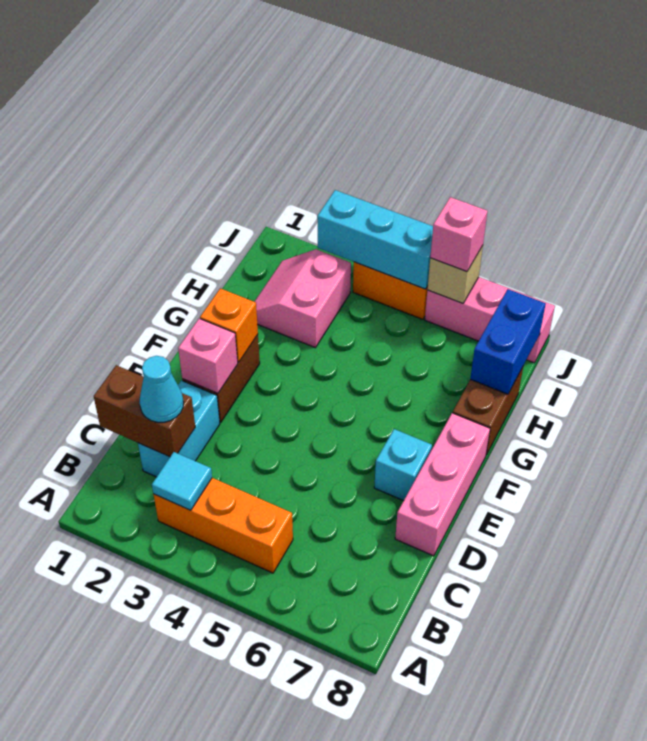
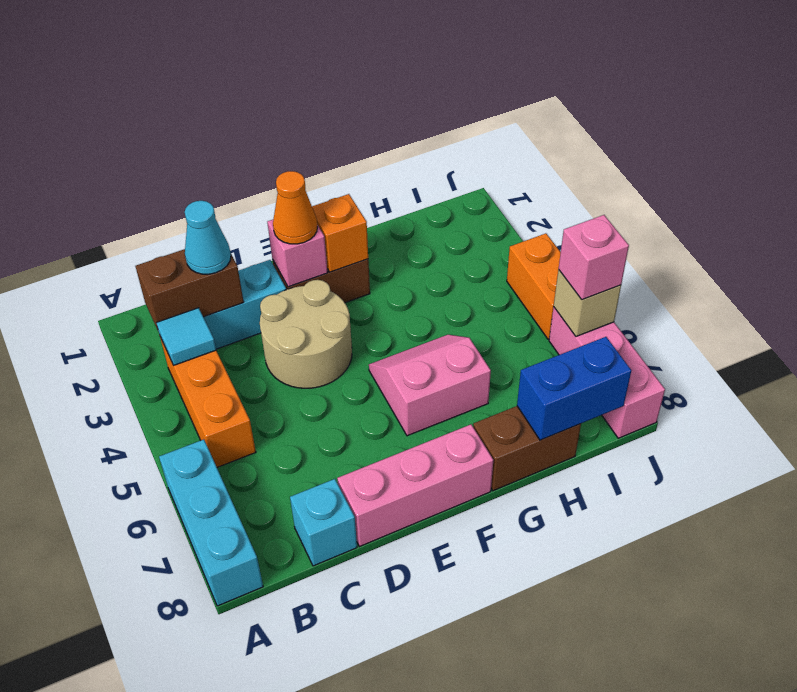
brown brick C1:C2 level 2 -> brown brick B2:C2 level 2
none -> tan round brick D3:E4 level 1
none -> orange cone E2 level 3
cyan brick E7 level 1 -> cyan brick C8 level 1
pink slope H2:I3 level 1 top 3 -> pink slope F5:G6 level 1 top 6
cyan brick J3:J5 level 2 -> cyan brick A6:A8 level 1

